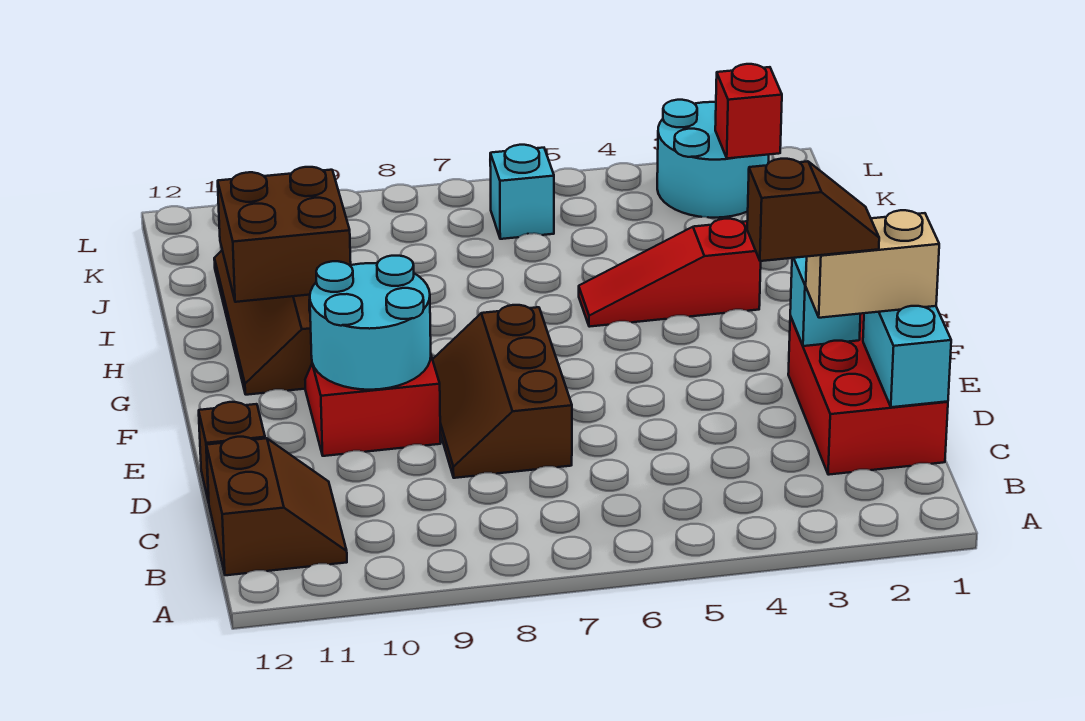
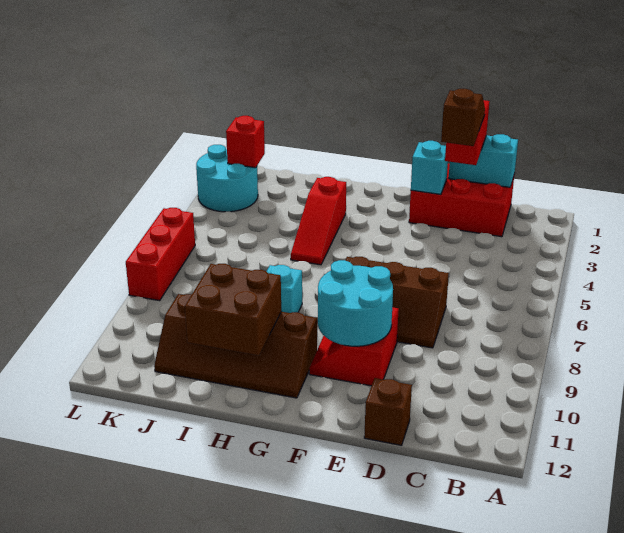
brown slope B11:C12 level 1 top 12 -> none
tan brick D1:D2 level 3 -> red brick D1:D2 level 3
cyan brick K6 level 1 -> cyan brick H8 level 1
none -> red brick L6:L8 level 1

